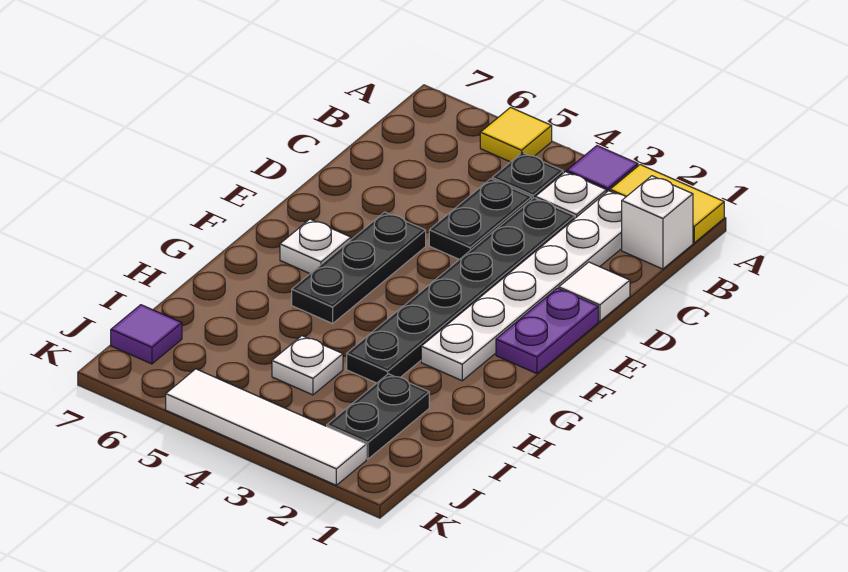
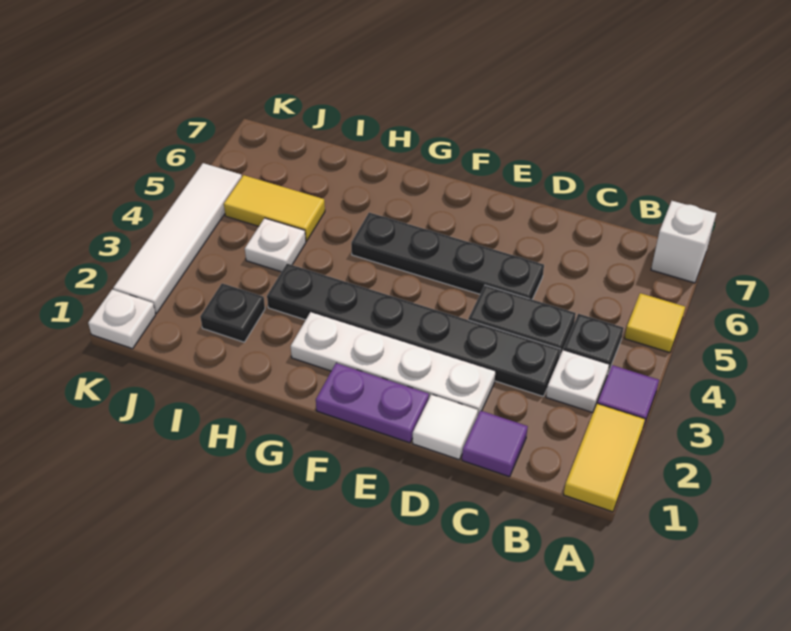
white brick B1 level 1 -> white brick A7 level 1
white plate B2:G2 level 1 -> white plate D2:G2 level 1
black plate E5:G5 level 1 -> black plate D5:G5 level 1
white plate F6 level 1 -> white plate K1 level 1
black plate I2:J2 level 1 -> black plate I2 level 1
none -> yellow tile I5:J5 level 1
purple tile J7 level 1 -> purple tile C1 level 1

